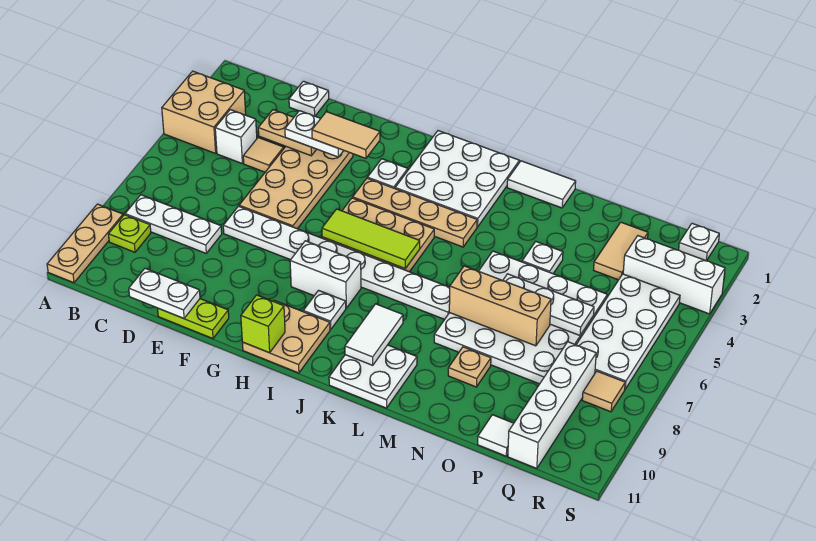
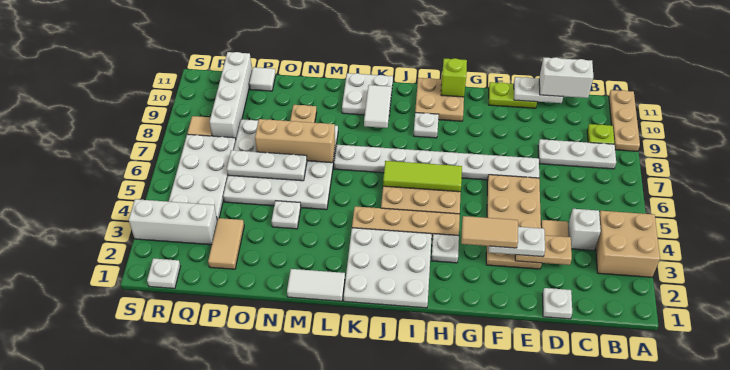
white brick H8:I8 level 1 -> white brick C11:D11 level 3

